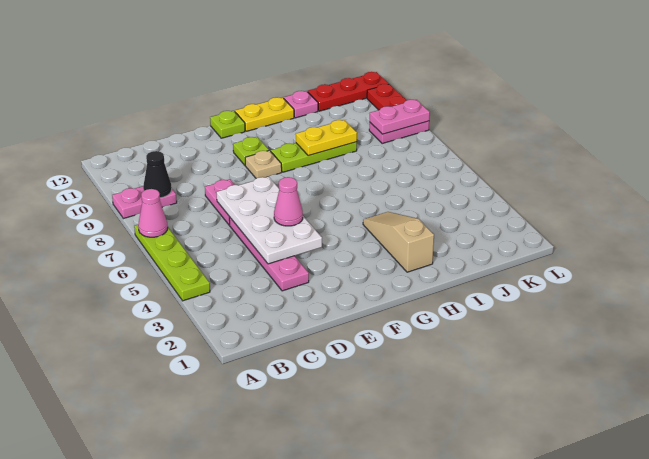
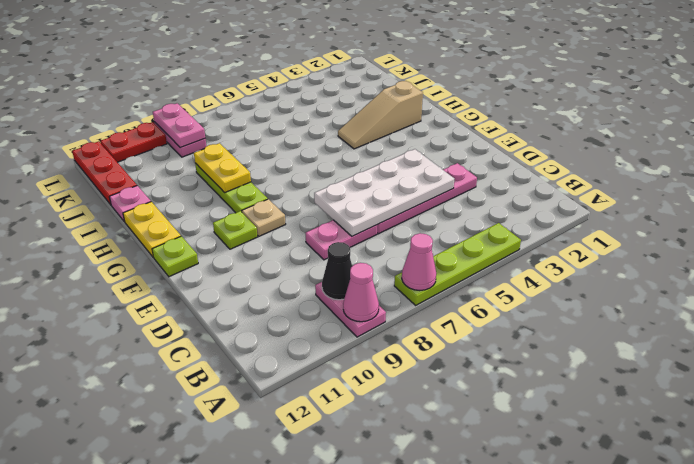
pink cone E5 level 3 -> pink cone A9 level 2

